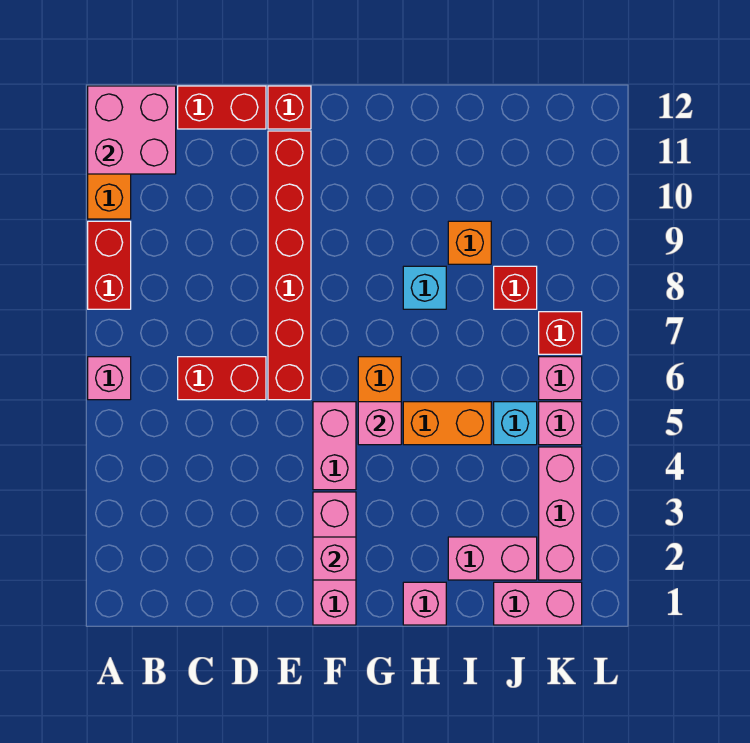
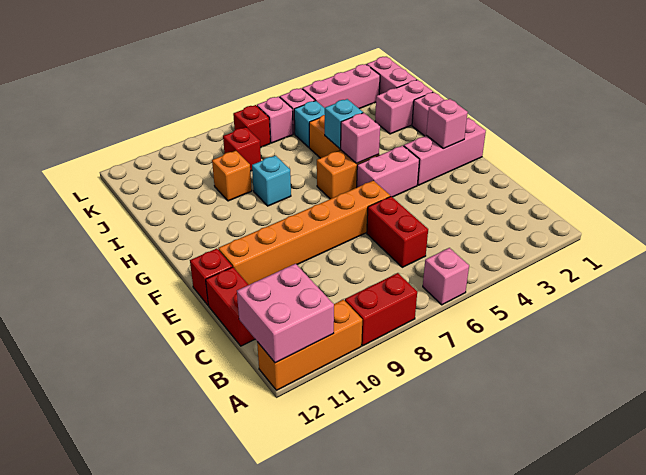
red brick E6:E11 level 1 -> orange brick E6:E11 level 1
none -> cyan brick H5 level 2
pink brick I2:J2 level 1 -> pink brick I1:I2 level 1

